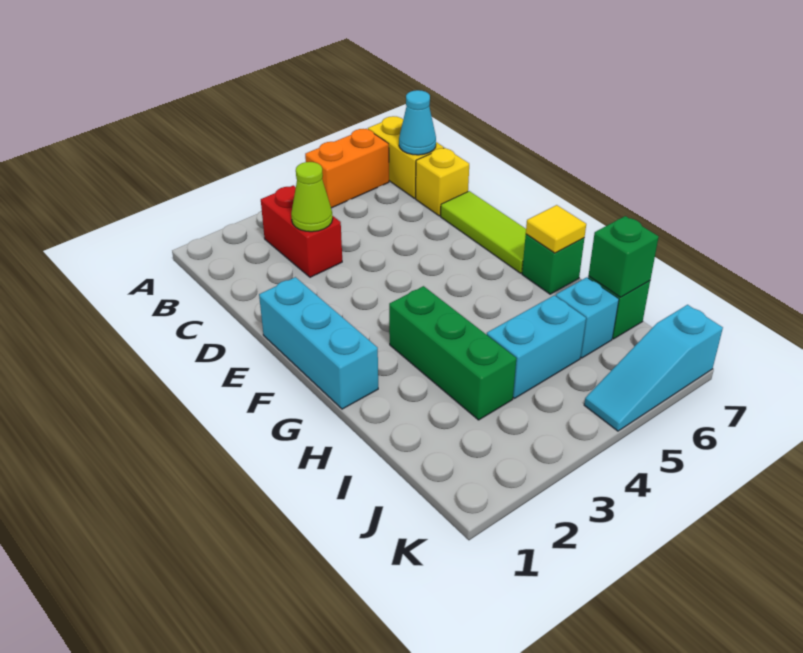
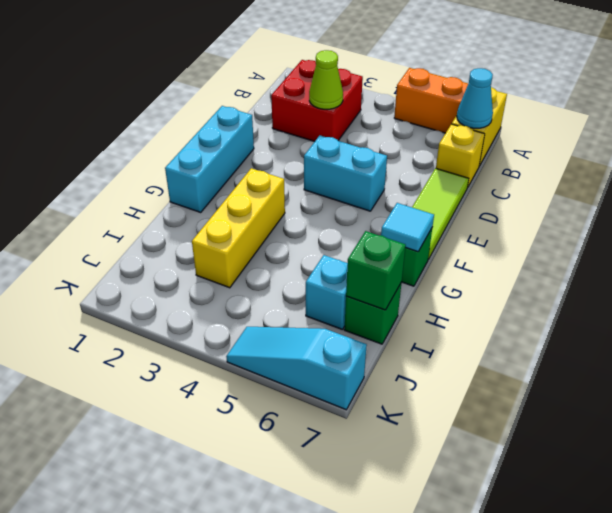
red brick B3:C3 level 1 -> red brick B2:C3 level 1
green brick G3:I3 level 1 -> yellow brick G3:I3 level 1
yellow tile G7 level 2 -> cyan tile G7 level 2
cyan brick I4:I5 level 1 -> cyan brick E4:E5 level 1

